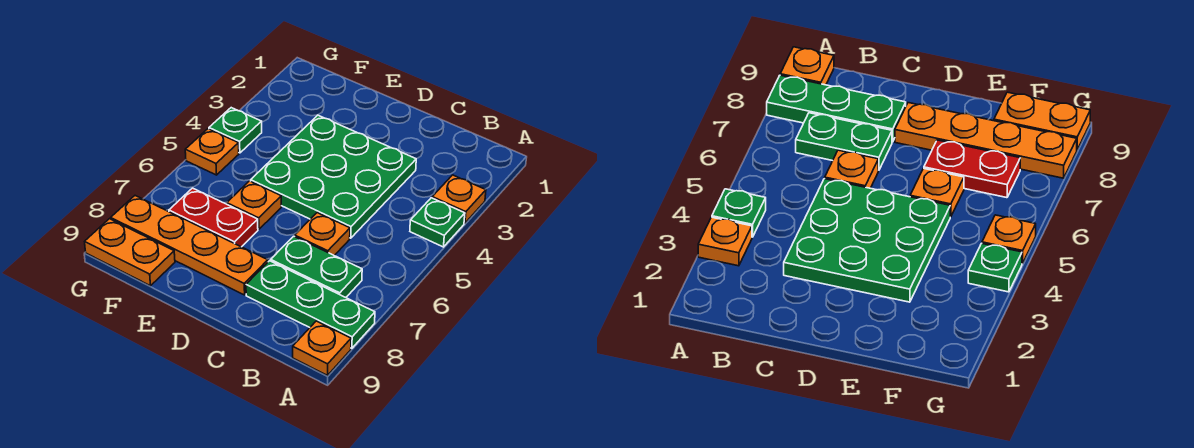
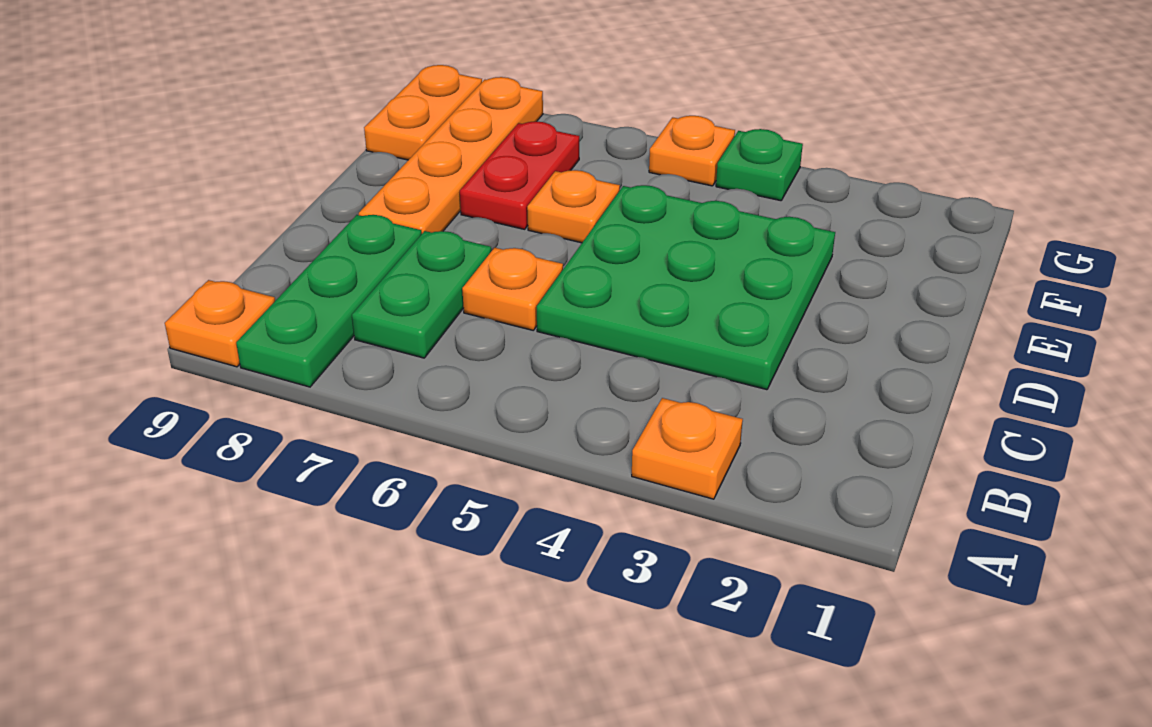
green plate A4 level 1 -> none

